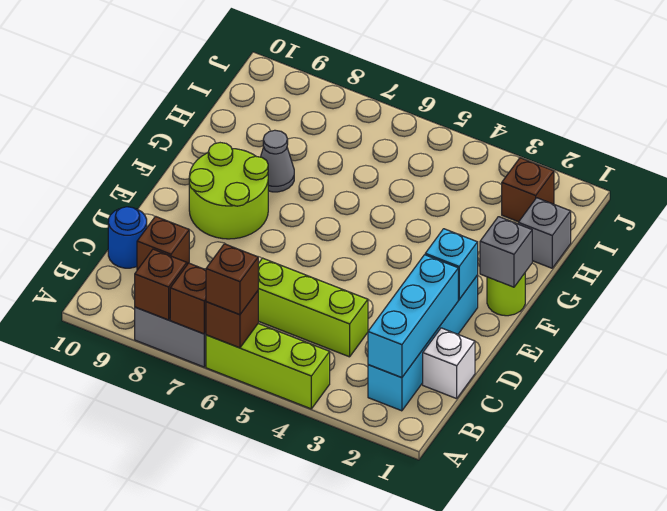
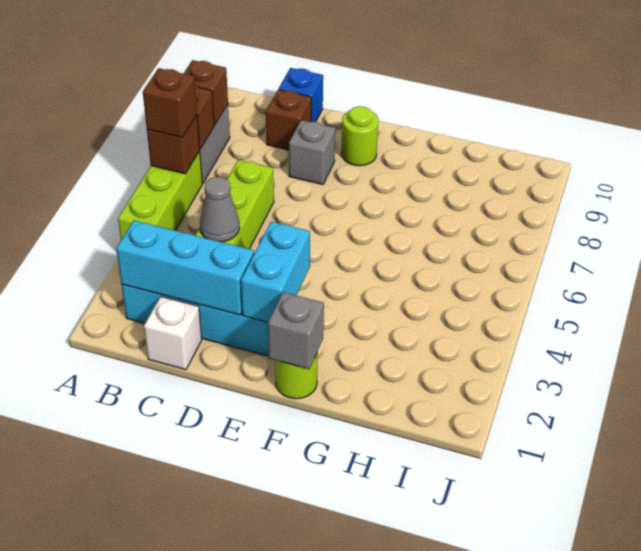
blue round brick C10 level 1 -> blue brick C10 level 1
cyan brick E2 level 2 -> cyan brick E2:E3 level 2
lime round brick E8:F9 level 1 -> lime round brick E9 level 1
grey cone G8 level 1 -> grey cone C4 level 2
grey brick H1 level 1 -> grey brick D8 level 1
brown brick I2 level 1 -> none

